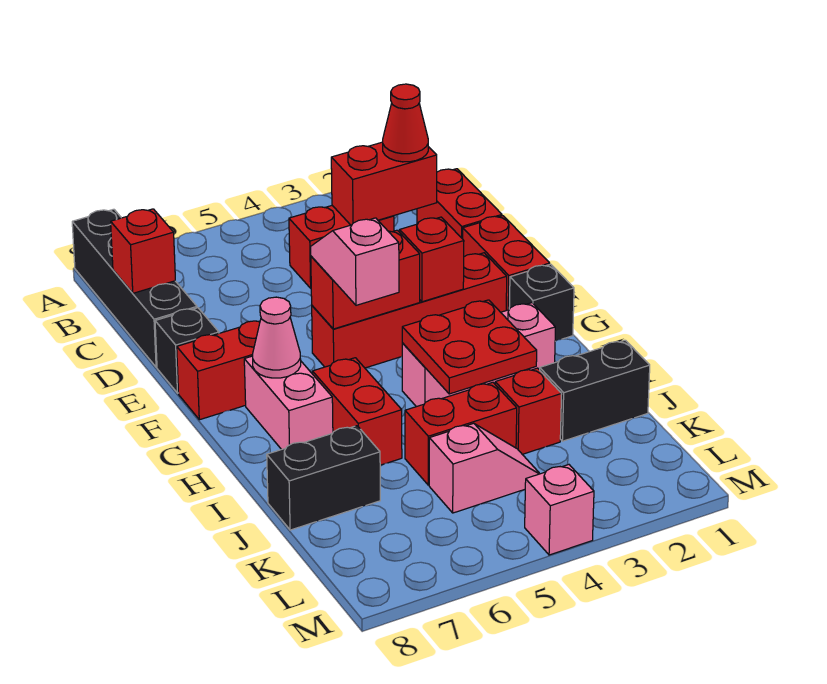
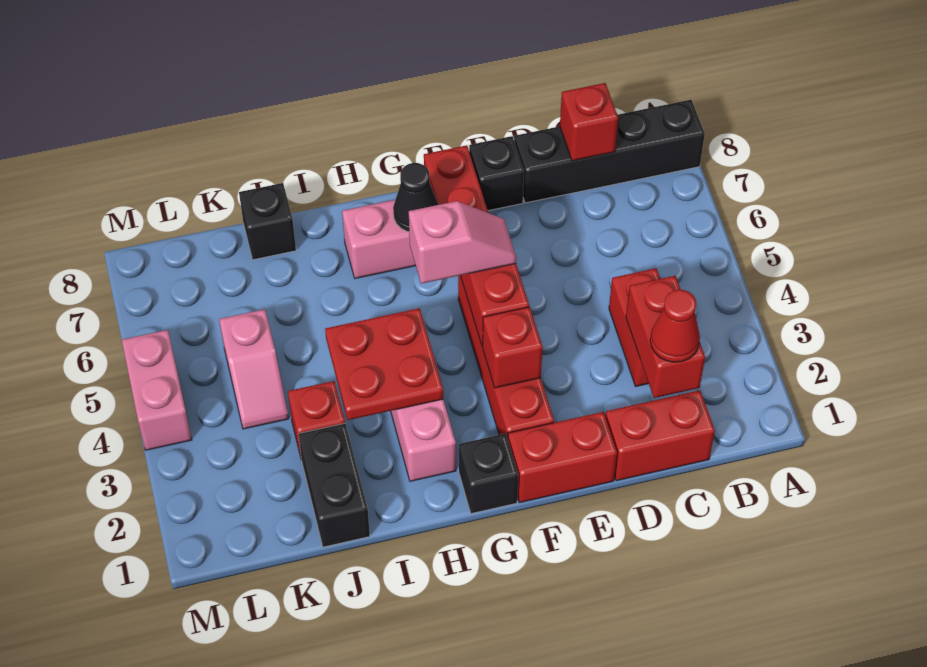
pink cone G7 level 2 -> black cone G7 level 2
red brick H6:I6 level 1 -> none
red brick J4:J5 level 1 -> none
black brick J7:J8 level 1 -> black brick J8 level 1
pink brick M4 level 1 -> pink brick M4:M5 level 1

